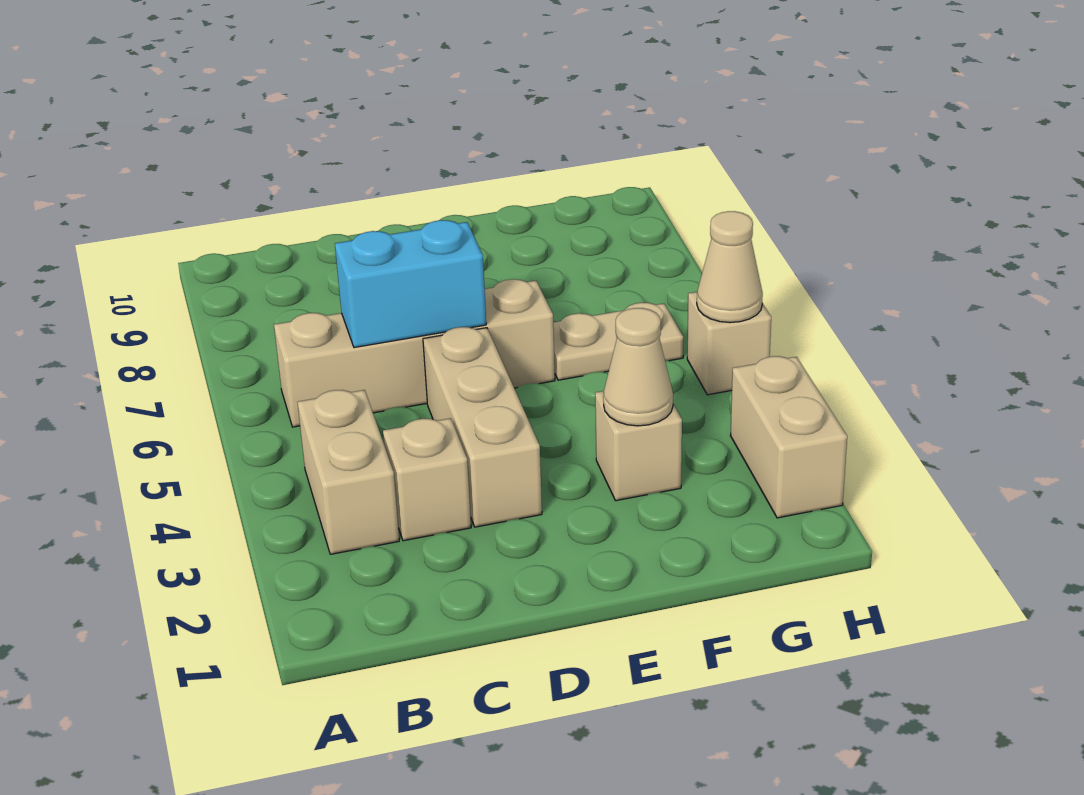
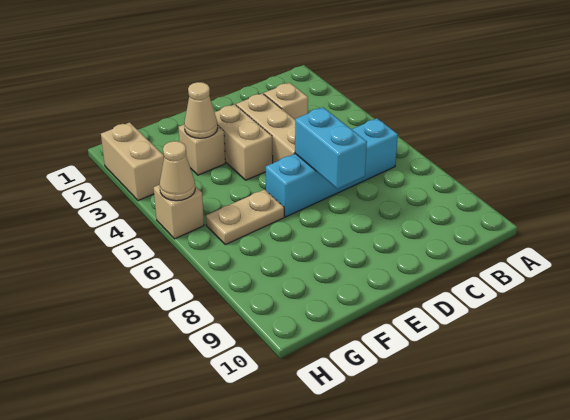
tan brick B3:B4 level 1 -> tan brick E3:E4 level 1
tan brick B6:E6 level 1 -> cyan brick B6:E6 level 1
cyan brick C6:D6 level 2 -> cyan brick D6:D7 level 2

